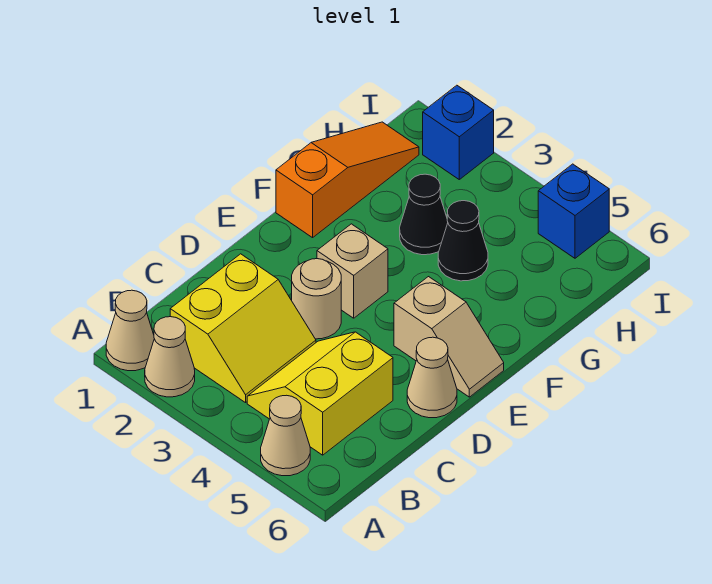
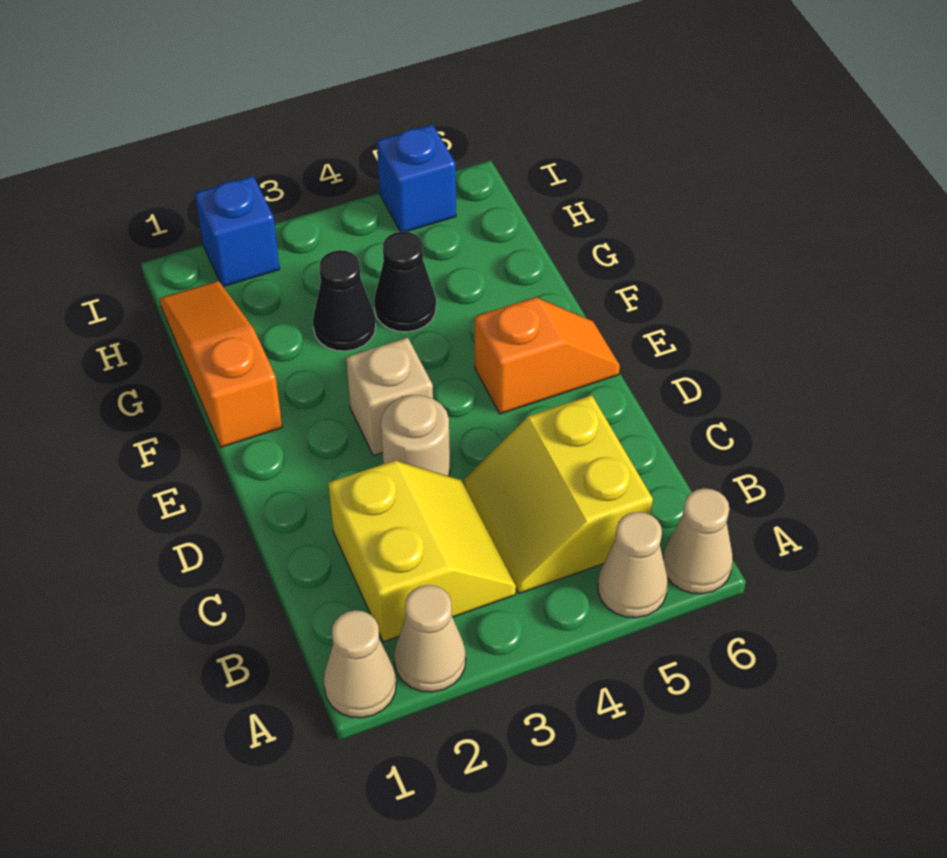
tan cone D6 level 1 -> tan cone A6 level 1
tan slope E5:E6 level 1 top 5 -> orange slope E5:E6 level 1 top 5

